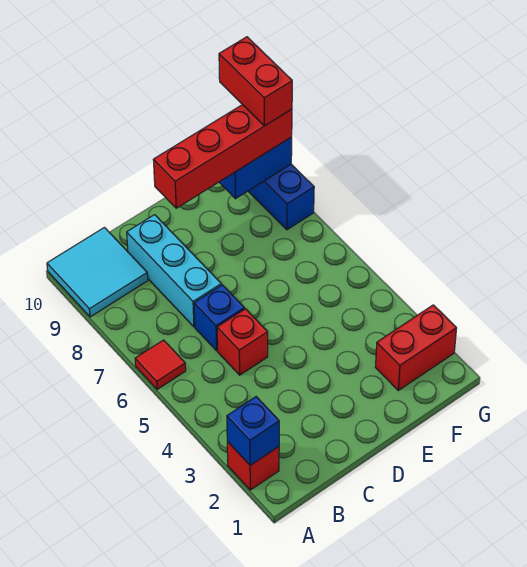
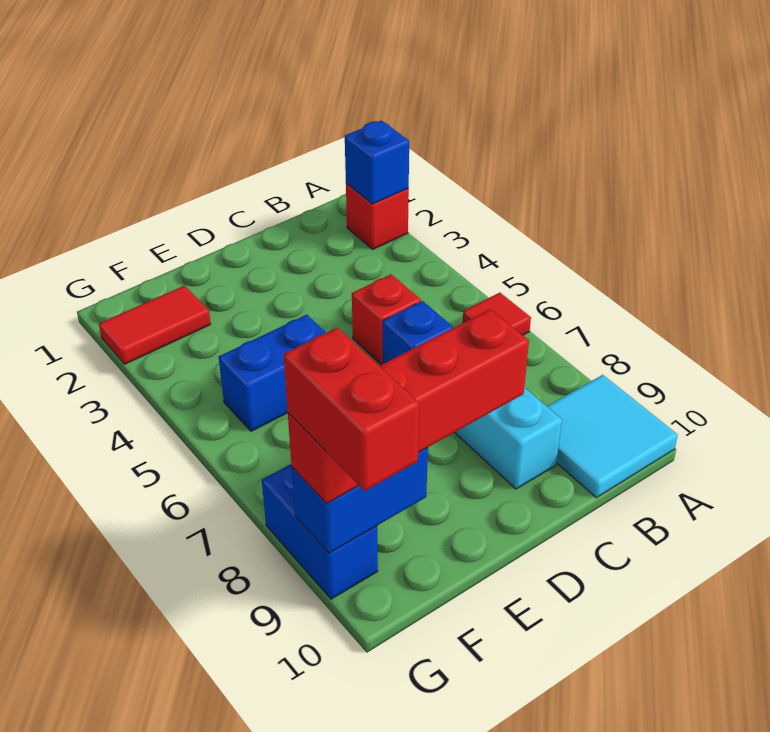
none -> blue brick E5:F5 level 1
red brick F2:G2 level 1 -> red tile F2:G2 level 1

